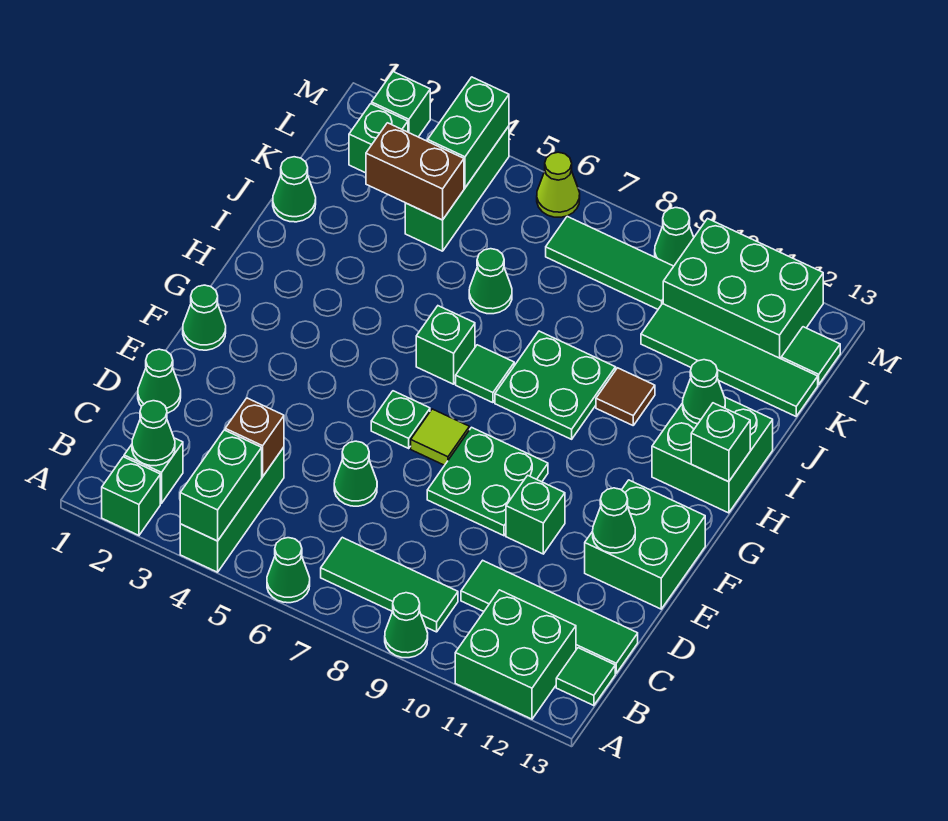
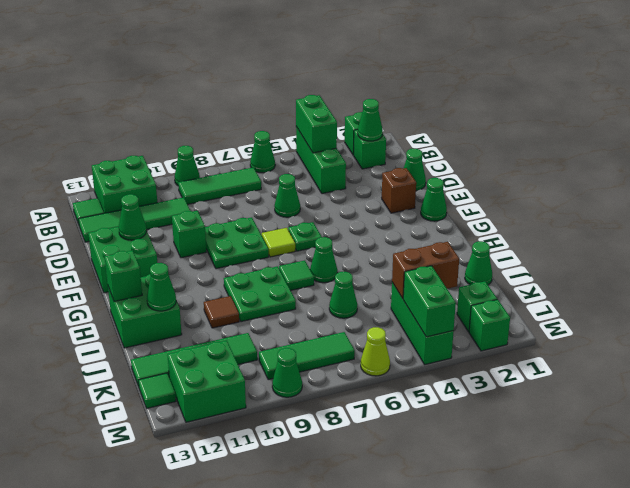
brown brick C4 level 2 -> brown brick E2 level 1
green brick H6 level 1 -> green cone H6 level 1
green brick L10:M12 level 1 -> green brick L11:M12 level 1

